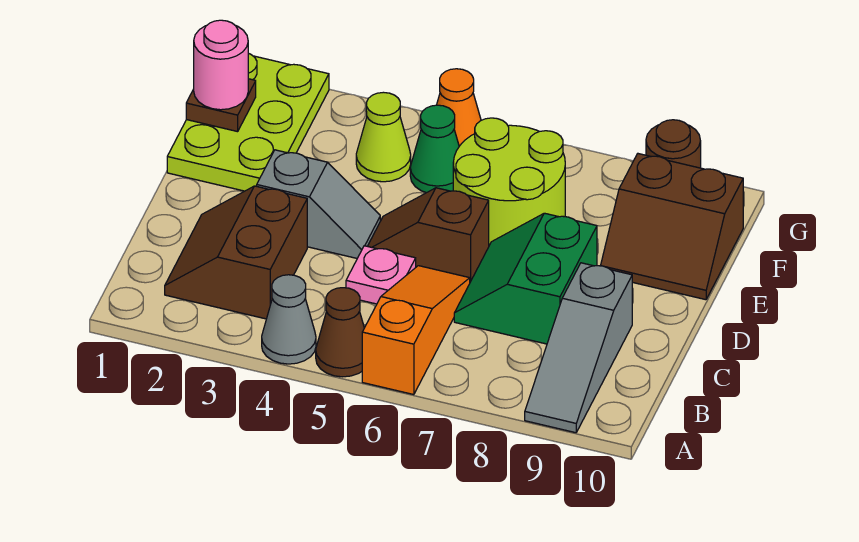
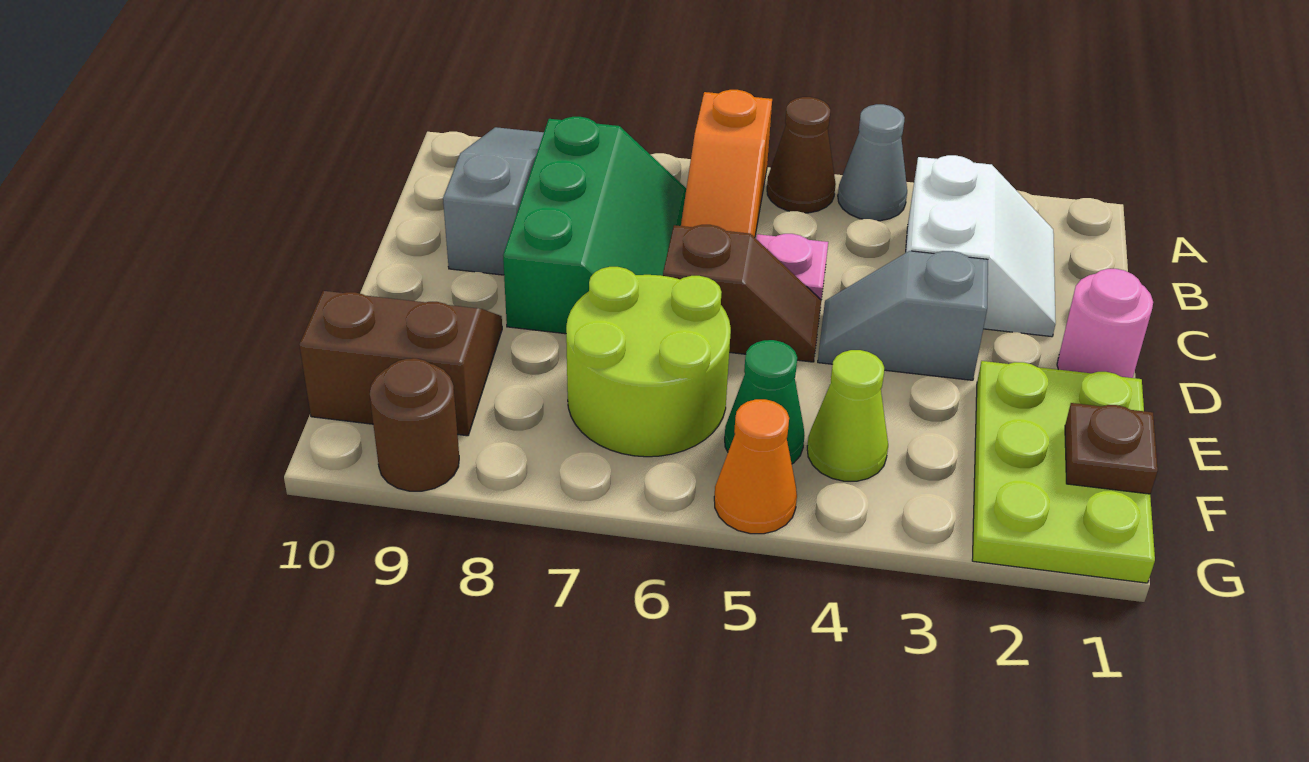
brown slope B2:C3 level 1 top 3 -> white slope B2:C3 level 1 top 3
green slope C7:D8 level 1 top 8 -> green slope B7:D8 level 1 top 8
pink round brick F1 level 3 -> pink round brick D1 level 1

